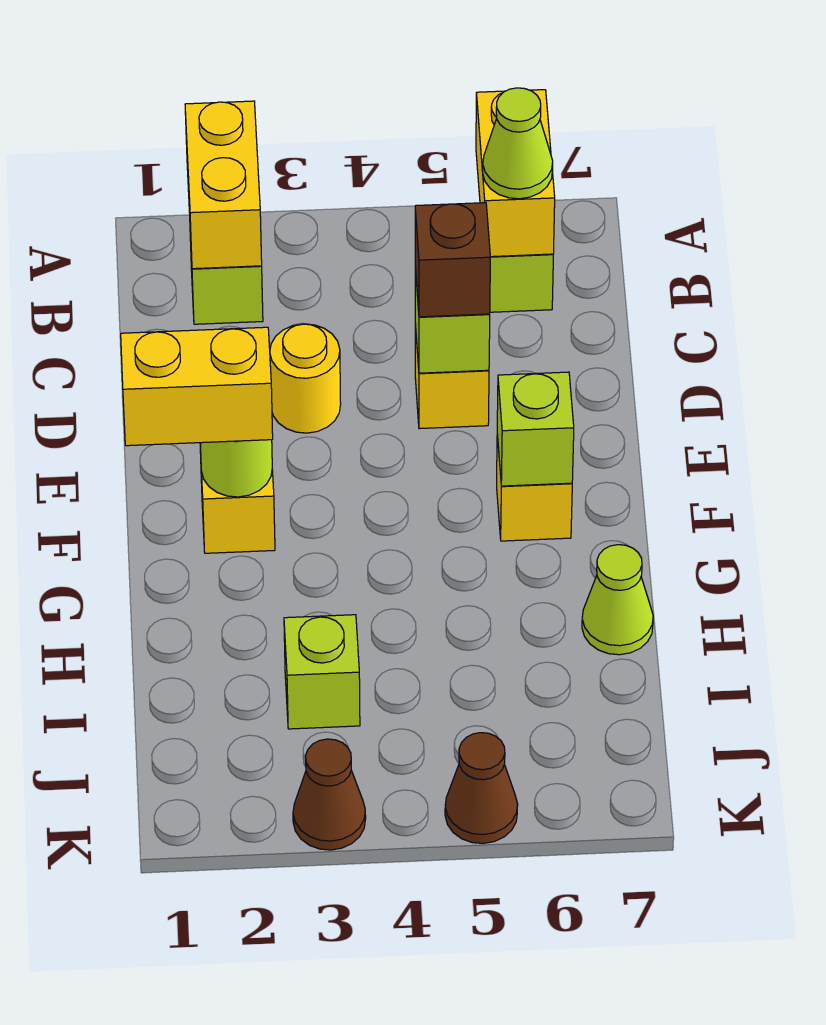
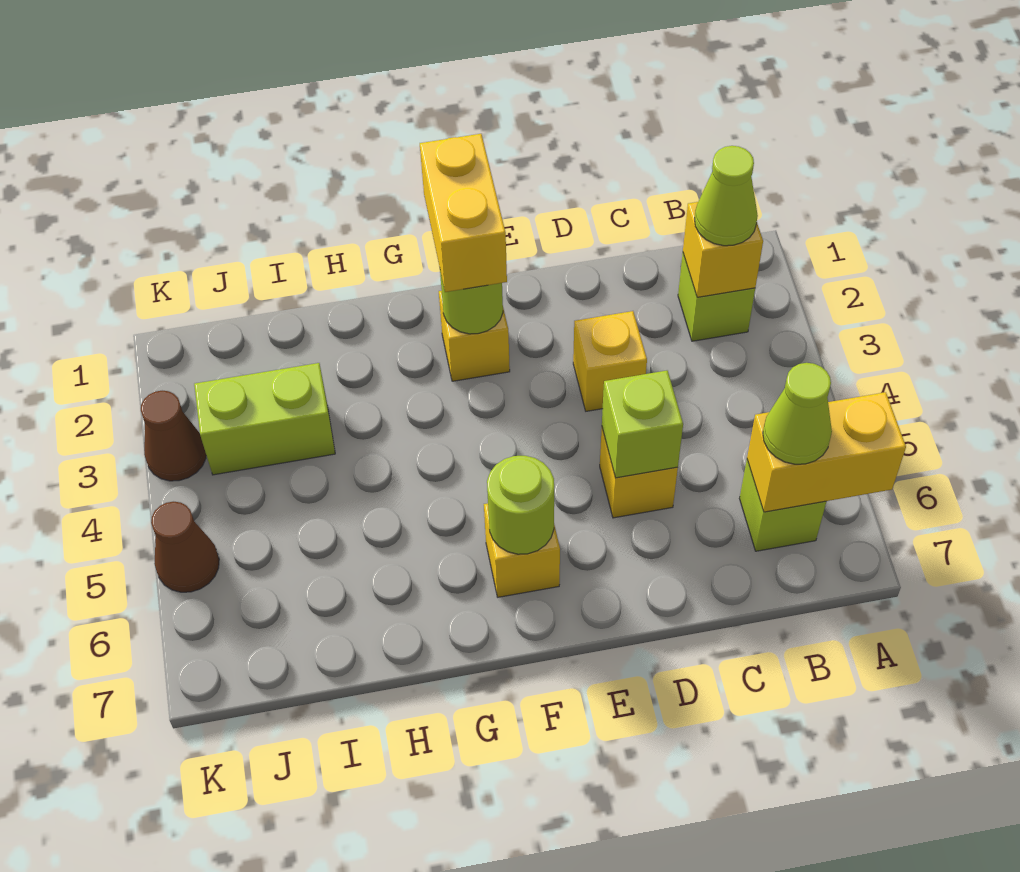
yellow brick A2:B2 level 2 -> yellow brick B2 level 2
yellow round brick D3 level 1 -> yellow brick D3 level 1
brown brick D5 level 3 -> none
lime brick F6 level 2 -> lime round brick F6 level 2
lime cone H7 level 1 -> lime cone B2 level 3
lime brick I3 level 1 -> lime brick I3:J3 level 1

